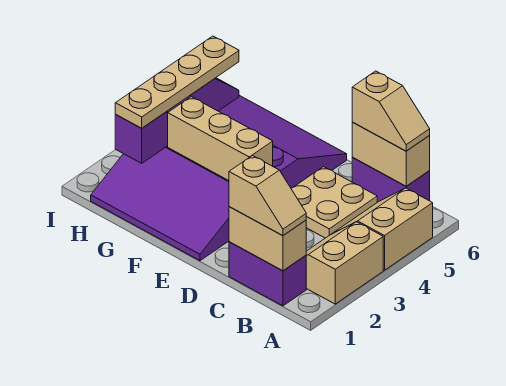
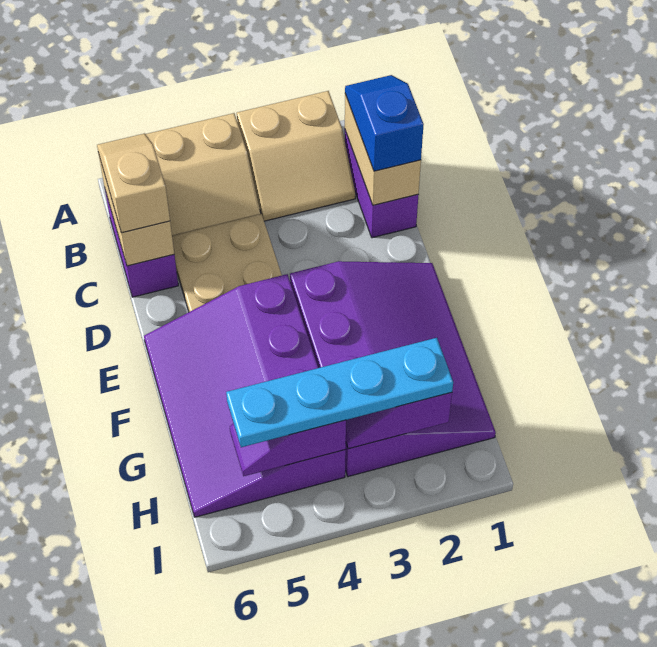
tan slope B1:C1 level 3 top C -> blue slope B1:C1 level 3 top C
tan brick E3:G3 level 2 -> none
tan plate H2:H5 level 3 -> cyan plate H2:H5 level 3

